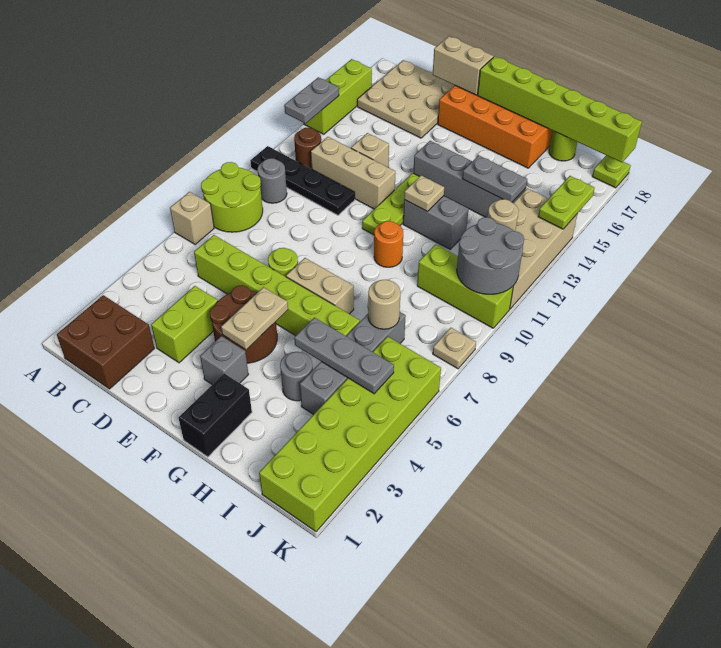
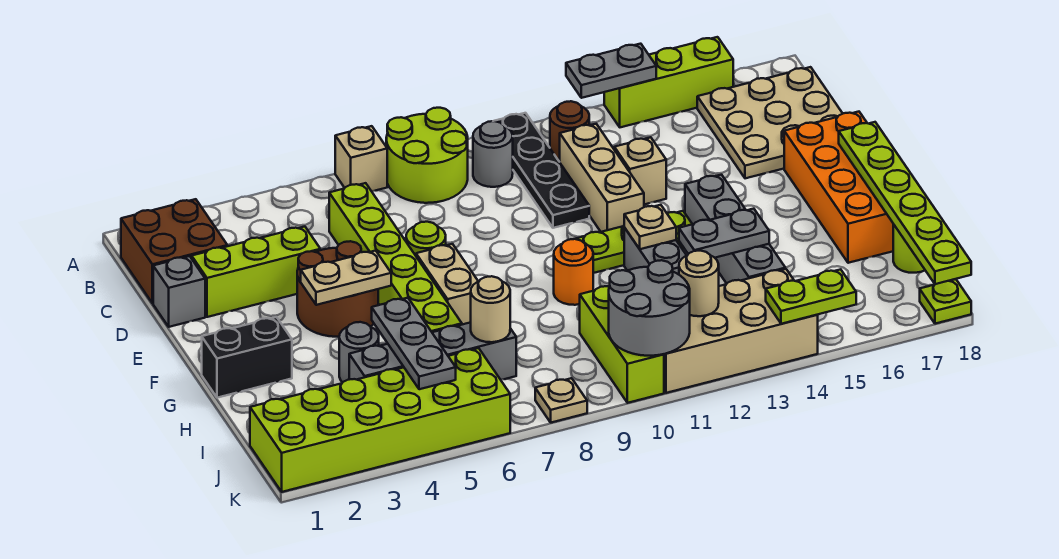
lime brick D3:D4 level 1 -> lime brick D2:D4 level 1
tan brick D18:E18 level 2 -> none
grey brick F3 level 1 -> grey brick D1 level 1
lime brick F18:K18 level 2 -> lime plate F18:K18 level 2
grey plate H14:I14 level 2 -> grey plate H13:H14 level 2

